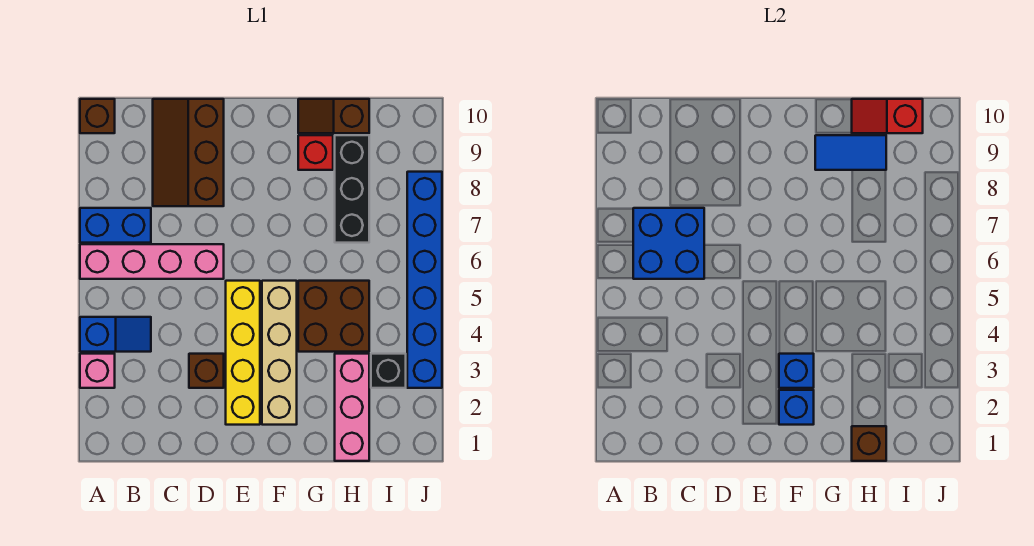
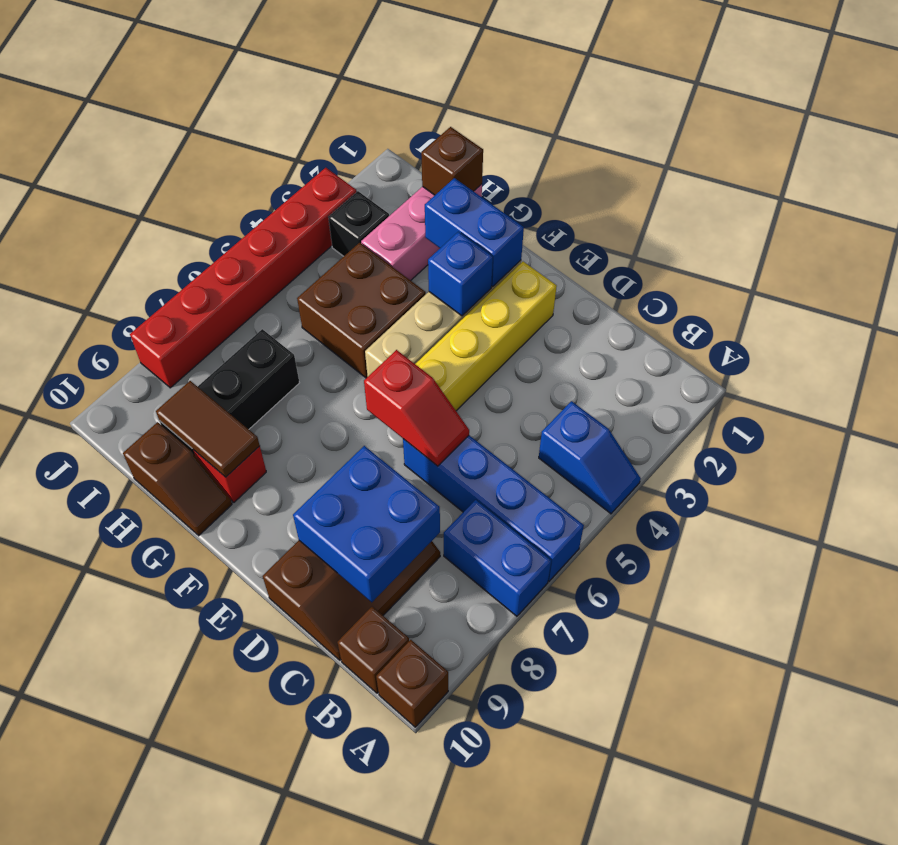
pink brick A3 level 1 -> none
blue slope A4:B4 level 1 top A -> blue slope A4:B4 level 1 top B
pink brick A6:D6 level 1 -> blue brick A6:D6 level 1
blue brick B6:C7 level 2 -> blue brick C8:D9 level 2
brown brick D3 level 1 -> brown brick B10 level 1
blue brick F2 level 2 -> blue brick F2:G2 level 2
blue tile G9:H9 level 2 -> brown tile G9:H9 level 2
red slope H10:I10 level 2 top I -> red slope D6:E6 level 2 top E
blue brick J3:J8 level 1 -> red brick J3:J8 level 1

